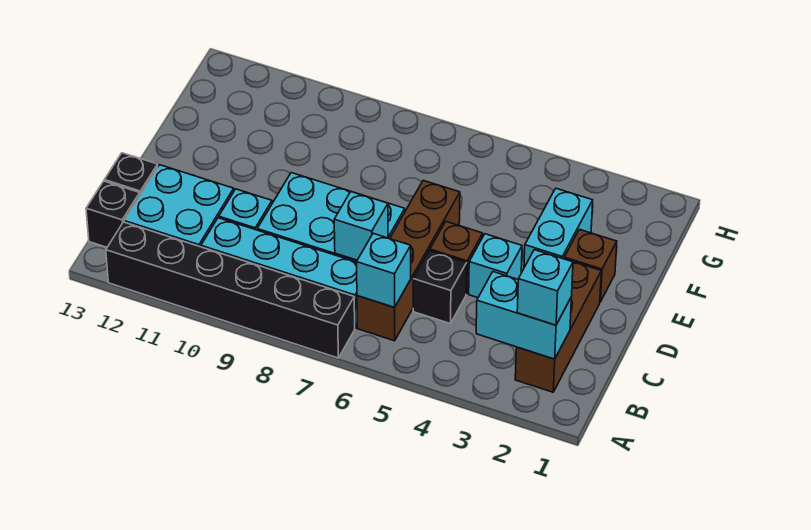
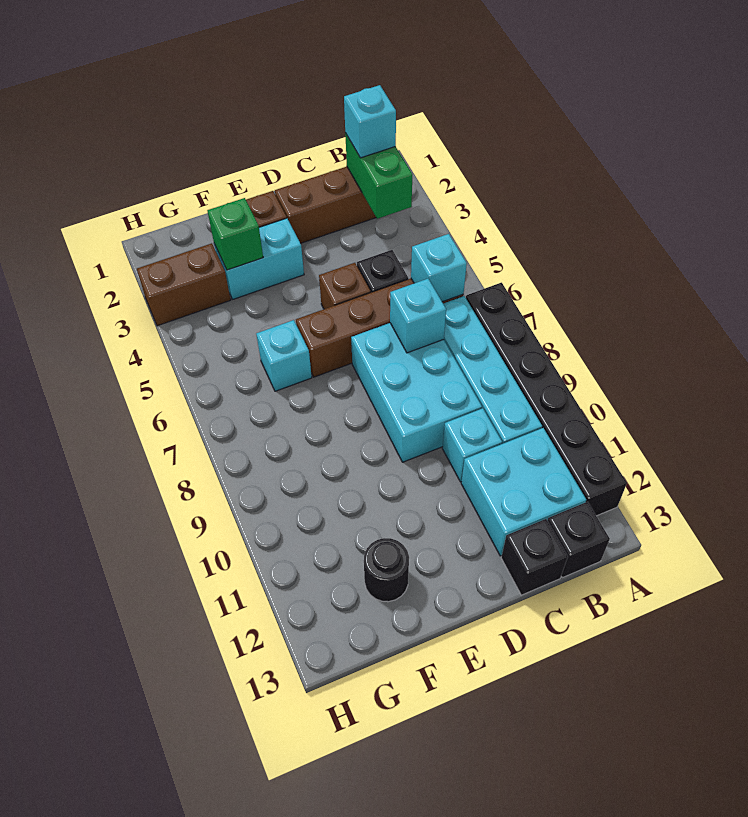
cyan brick B2:B3 level 2 -> green brick B2:B3 level 2
cyan brick D4 level 1 -> cyan brick F6 level 1
none -> green brick F3 level 2
none -> black round brick F12 level 1
none -> brown brick G3:H3 level 1

